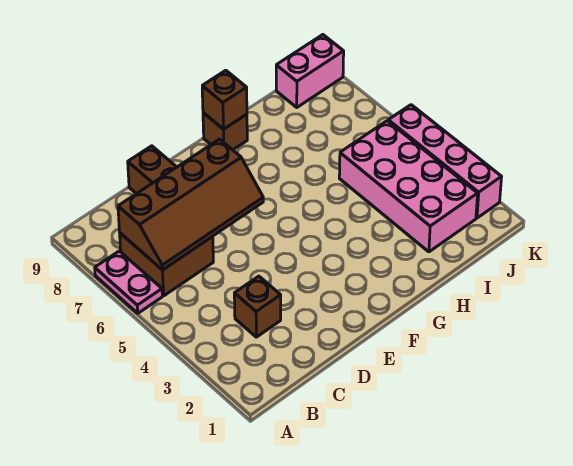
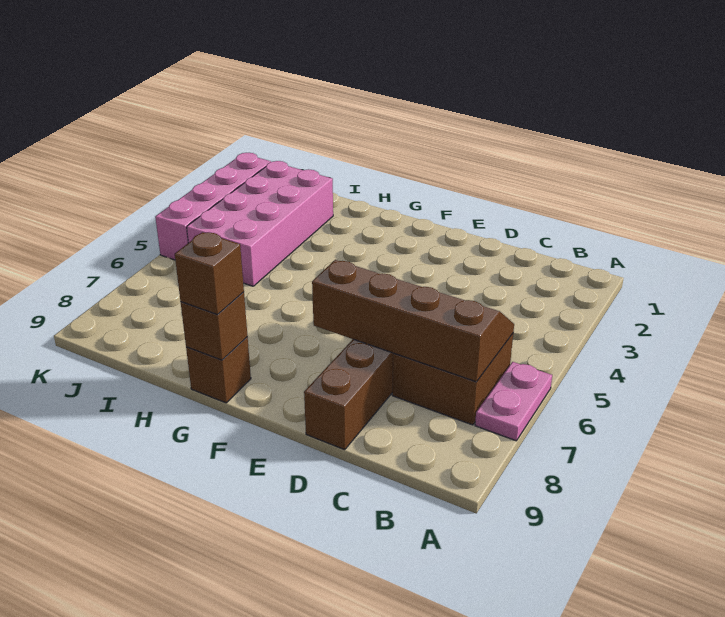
brown brick C3 level 1 -> brown brick G9 level 3
pink brick J9:K9 level 1 -> none

